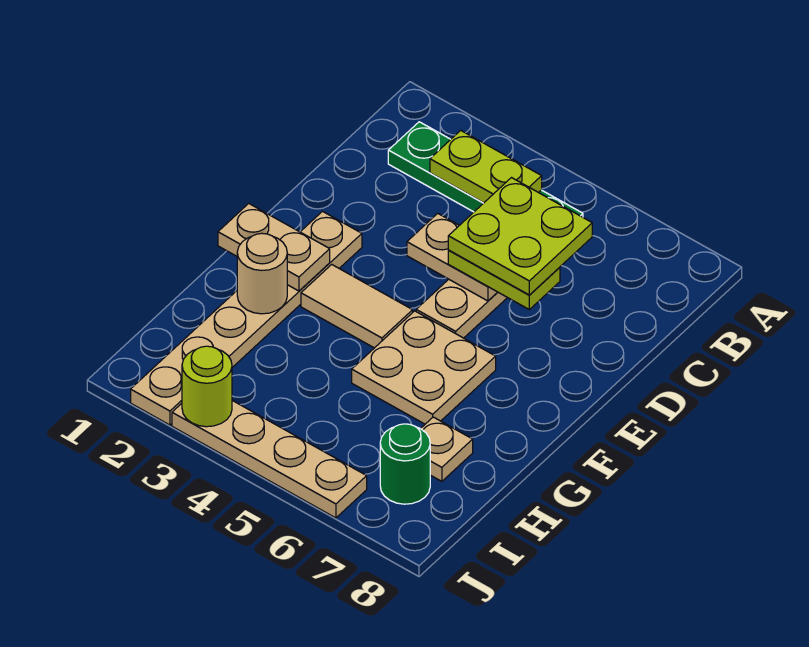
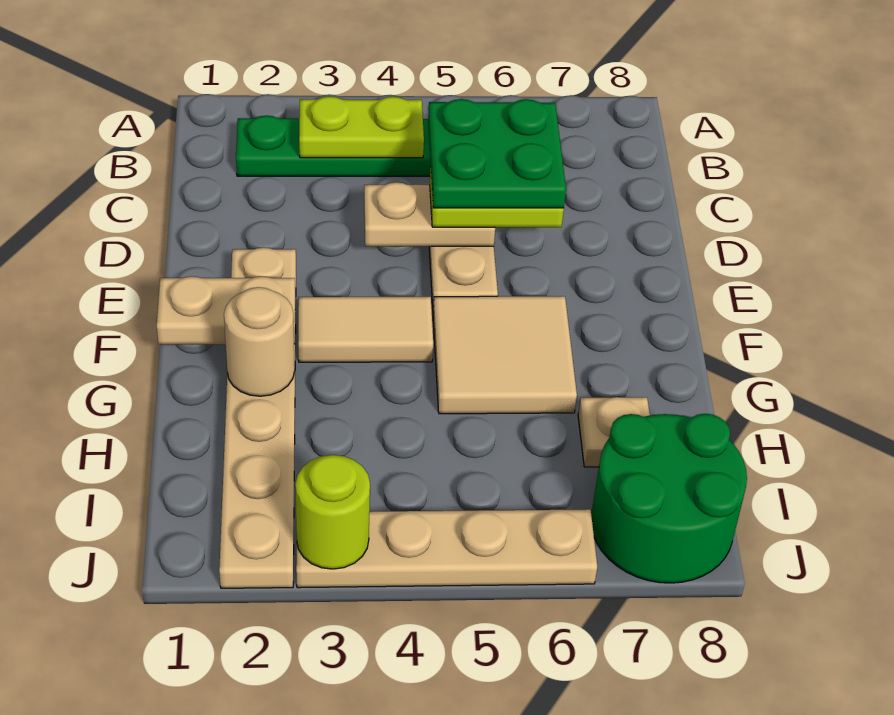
lime plate C5:D6 level 4 -> green plate C5:D6 level 4
tan plate F5:G6 level 1 -> tan tile F5:G6 level 1
green round brick I7 level 1 -> green round brick I7:J8 level 1

